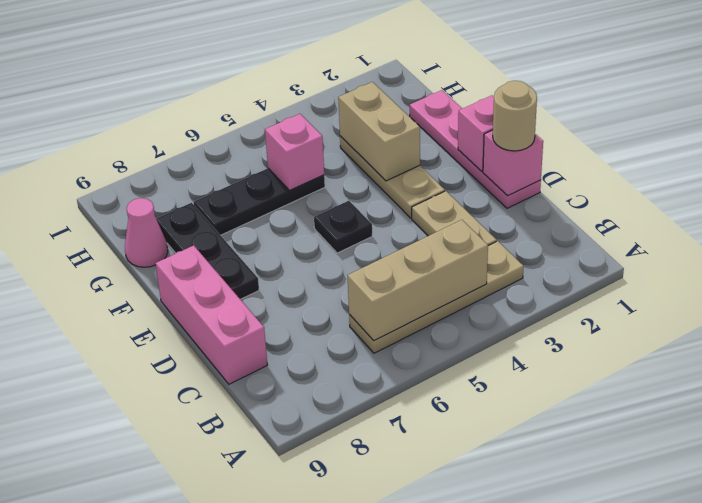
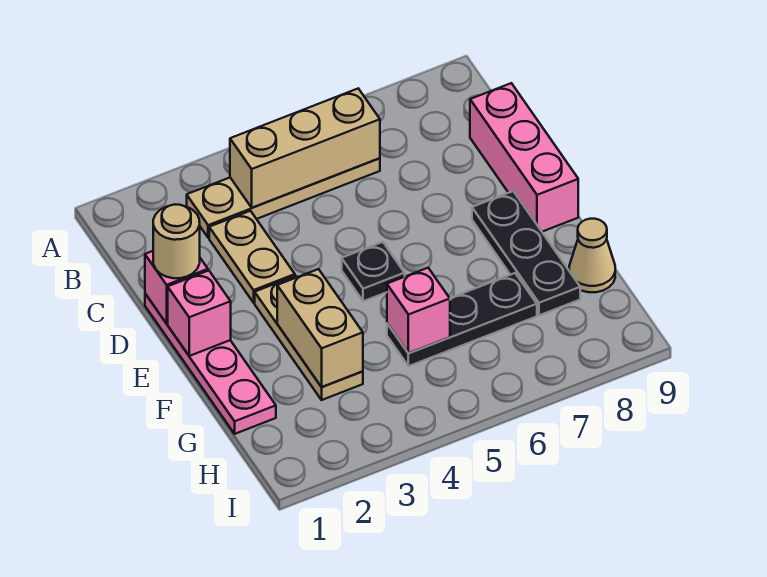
pink cone G9 level 1 -> tan cone G9 level 1

